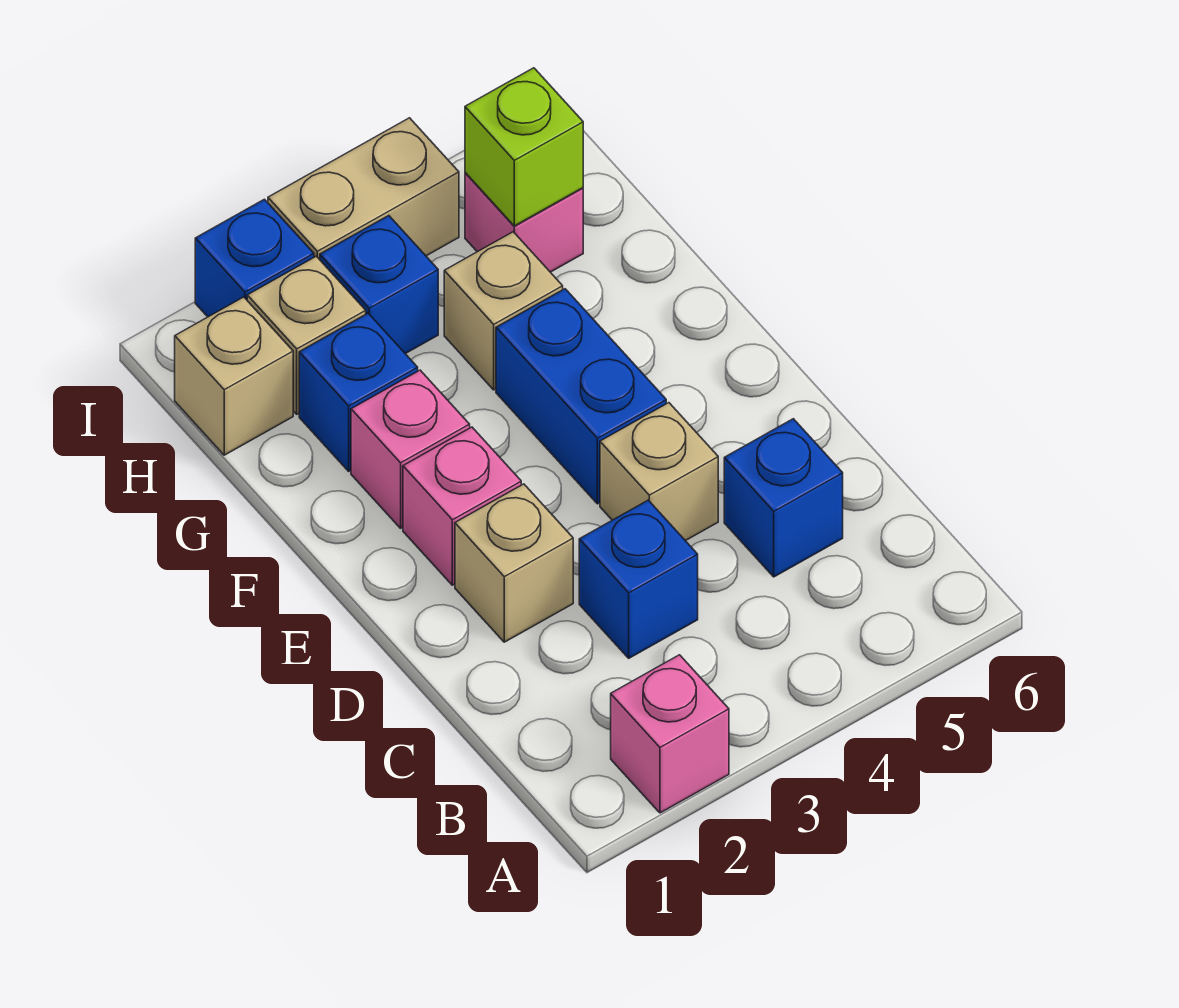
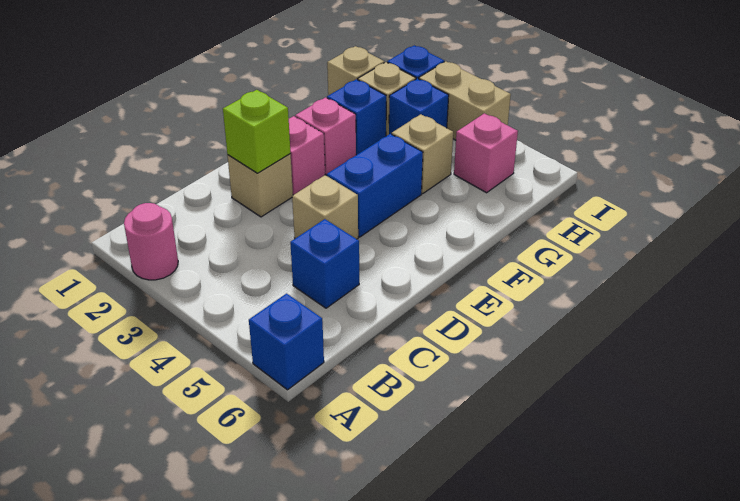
pink brick A2 level 1 -> pink round brick A2 level 1
blue brick C3 level 1 -> blue brick A6 level 1
lime brick H5 level 2 -> lime brick D2 level 2

